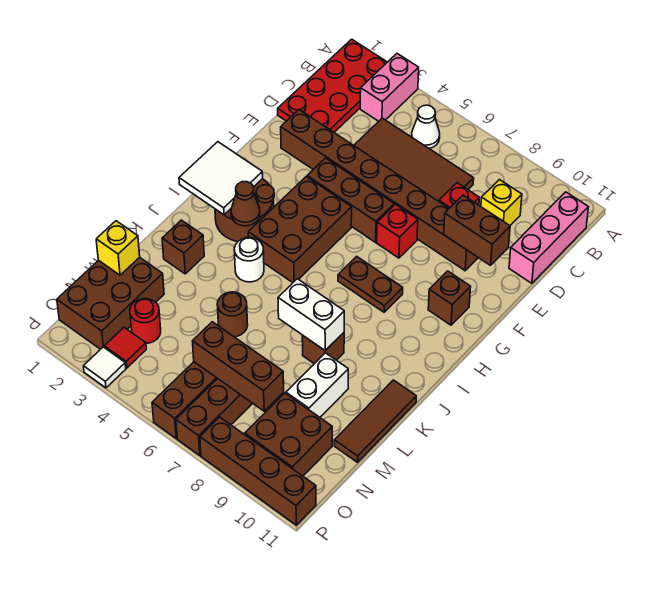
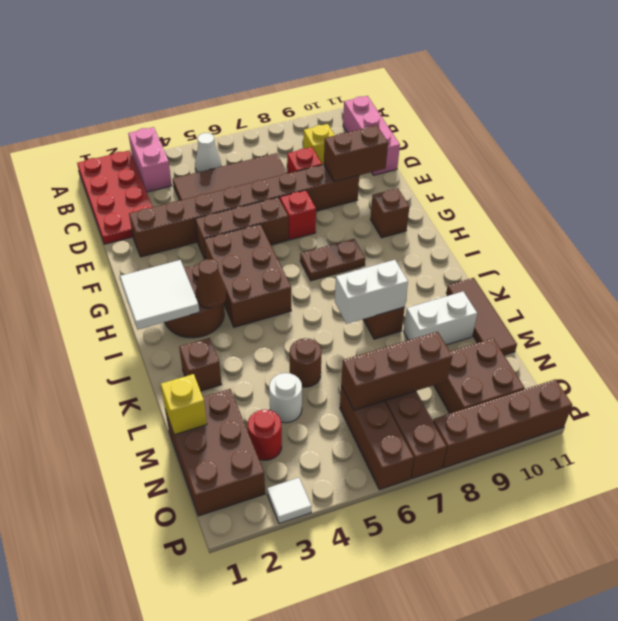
white round brick J4 level 1 -> white round brick M4 level 1
white brick L9:M9 level 1 -> white brick L9:L10 level 1
red tile O3 level 1 -> none

